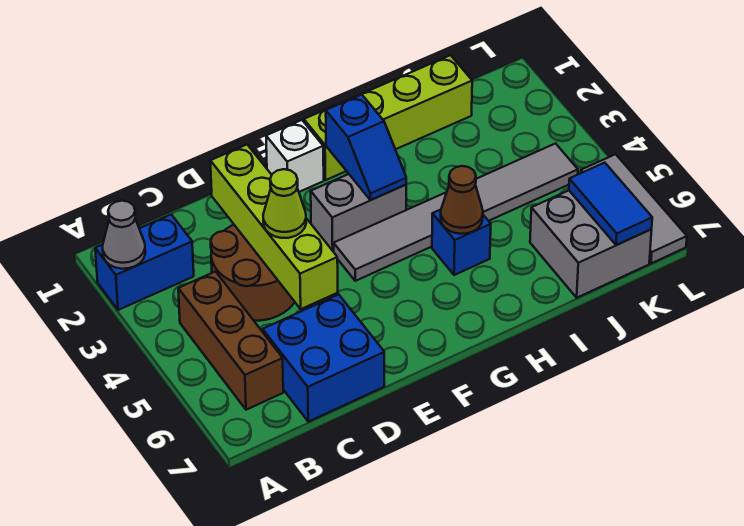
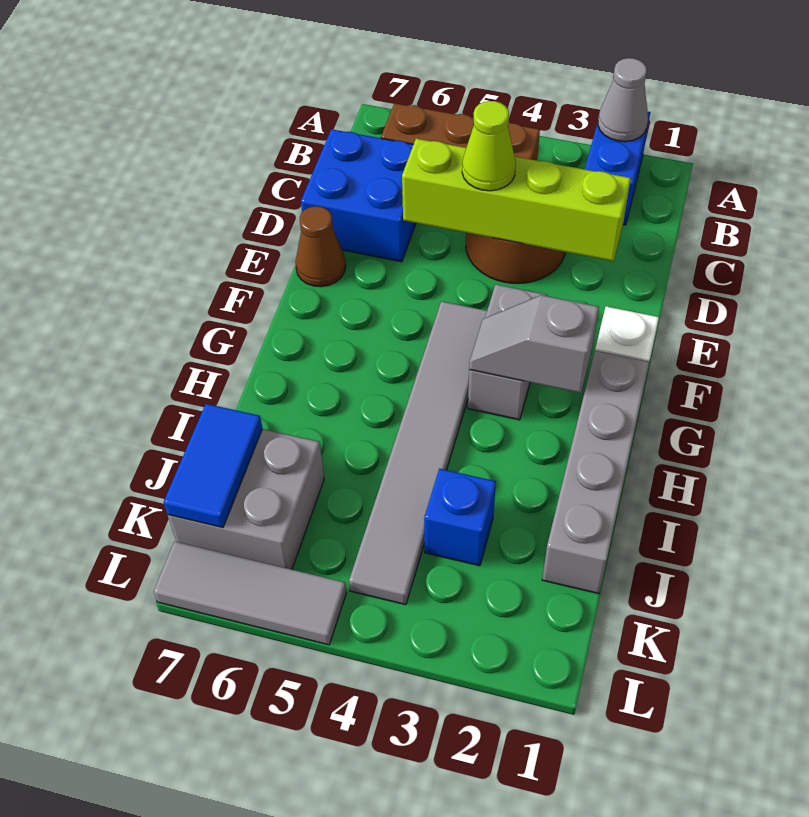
lime brick G1:J1 level 1 -> grey brick G1:J1 level 1
blue slope G2:G3 level 2 top 2 -> grey slope G2:G3 level 2 top 2
blue brick H5 level 1 -> blue brick J3 level 1
brown cone H5 level 2 -> brown cone E7 level 1
blue tile K6:K7 level 2 -> blue tile J7:K7 level 2

